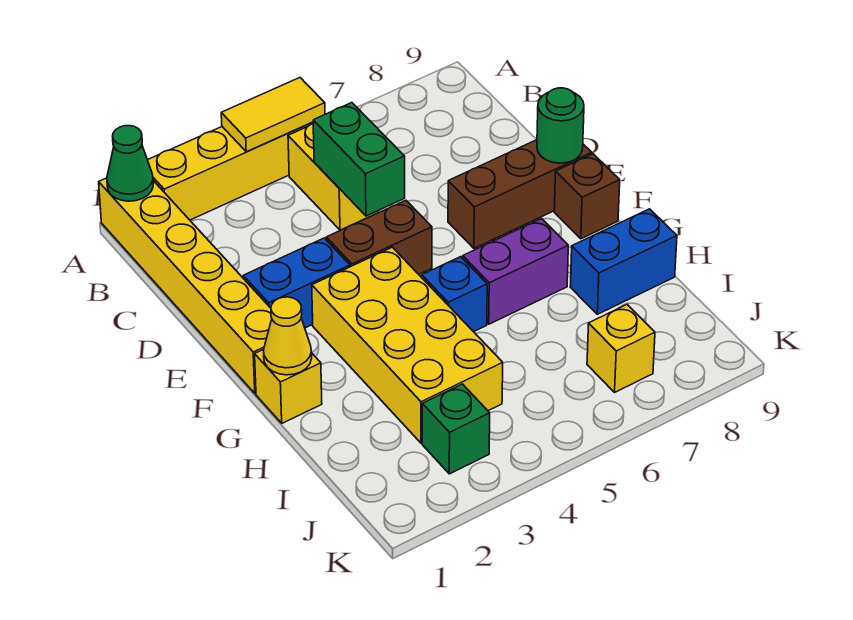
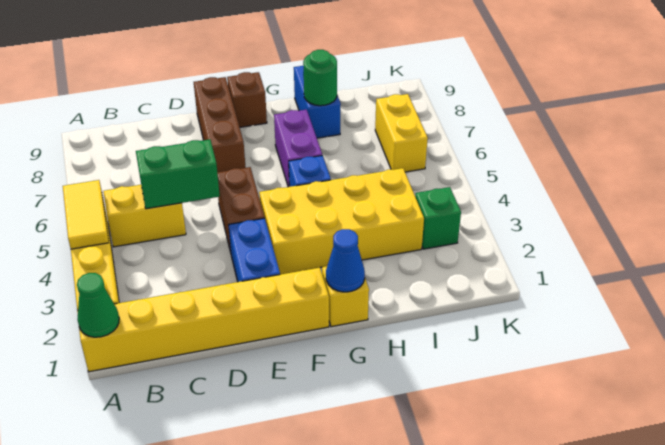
green round brick E9 level 2 -> green round brick H8 level 2
yellow cone G1 level 2 -> blue cone G1 level 2
yellow brick J7 level 1 -> yellow brick J6:J7 level 1

